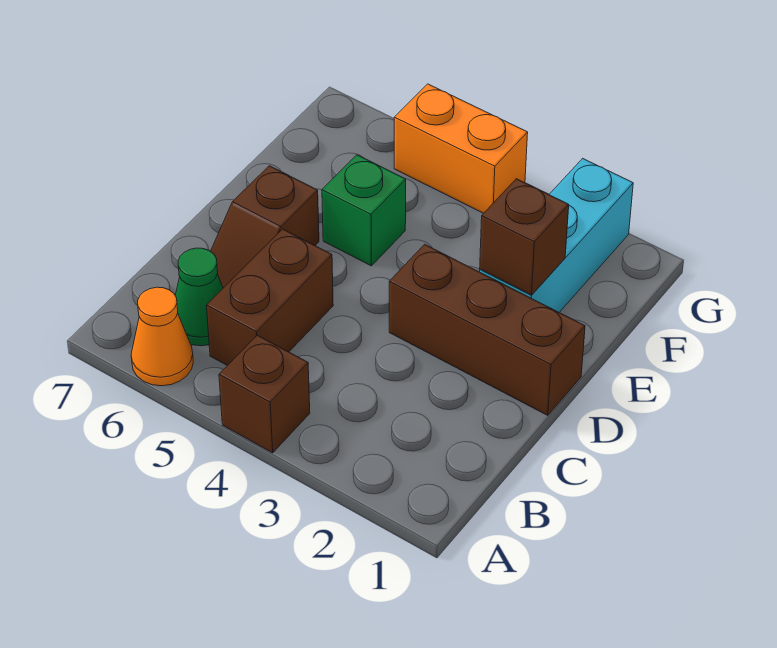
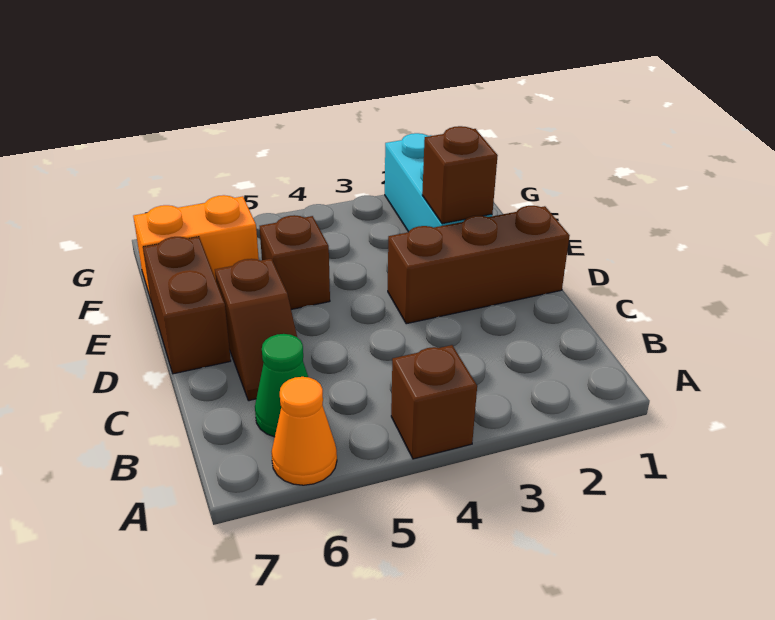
brown brick B5:C5 level 1 -> brown brick D7:E7 level 1
green brick E5 level 1 -> brown brick E5 level 1
orange brick G4:G5 level 1 -> orange brick F6:F7 level 1

